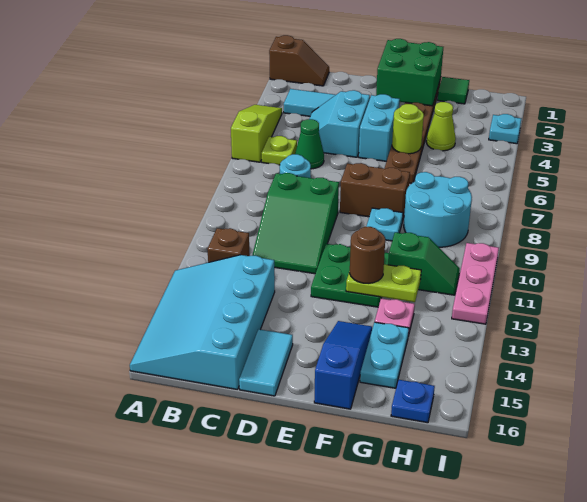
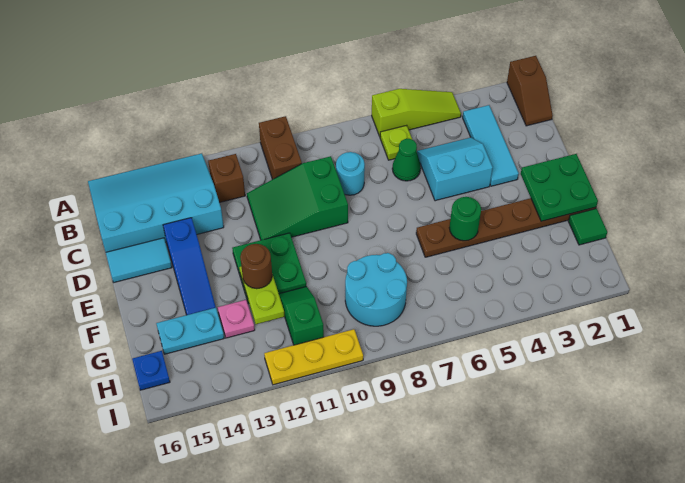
green brick E1:F2 level 2 -> green plate E1:F2 level 2
cyan brick E4:E5 level 1 -> none
brown brick E8:F8 level 1 -> brown brick A10:B10 level 1
lime round brick F5 level 2 -> green round brick F5 level 2
cyan plate F9 level 1 -> none
blue slope F14:F16 level 1 top 16 -> blue slope D14:F14 level 1 top D
lime cone G4 level 1 -> none
green slope G11:H11 level 1 top G -> green slope G11:H11 level 1 top H
cyan plate I3 level 1 -> none
pink plate I10:I12 level 1 -> yellow plate I10:I12 level 1

